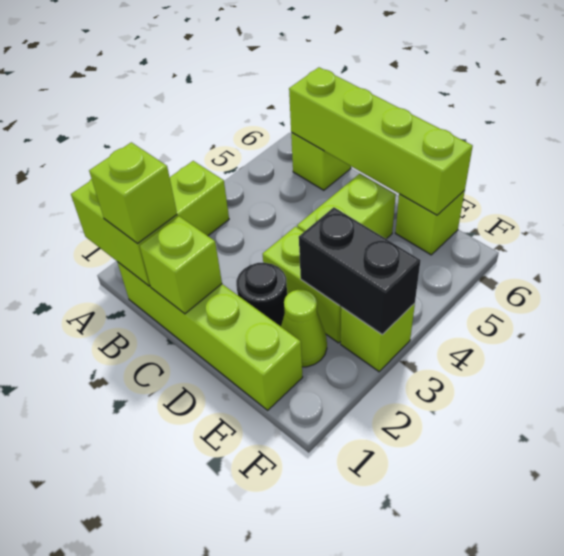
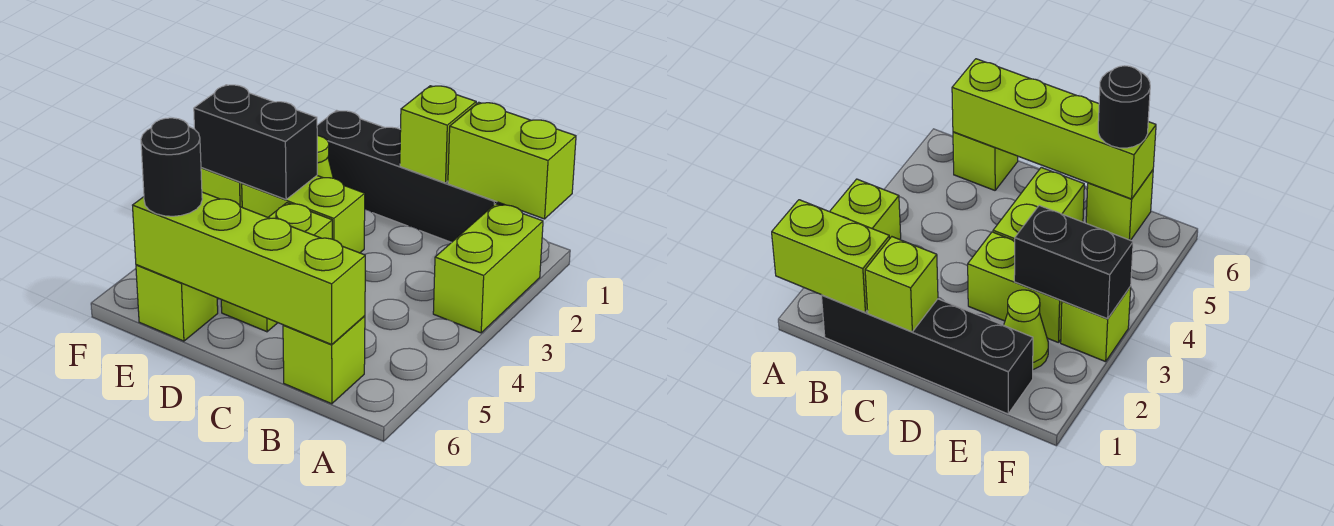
lime brick B1:E1 level 1 -> black brick B1:E1 level 1
lime brick B1 level 3 -> none
black round brick D2 level 1 -> black round brick E6 level 3

